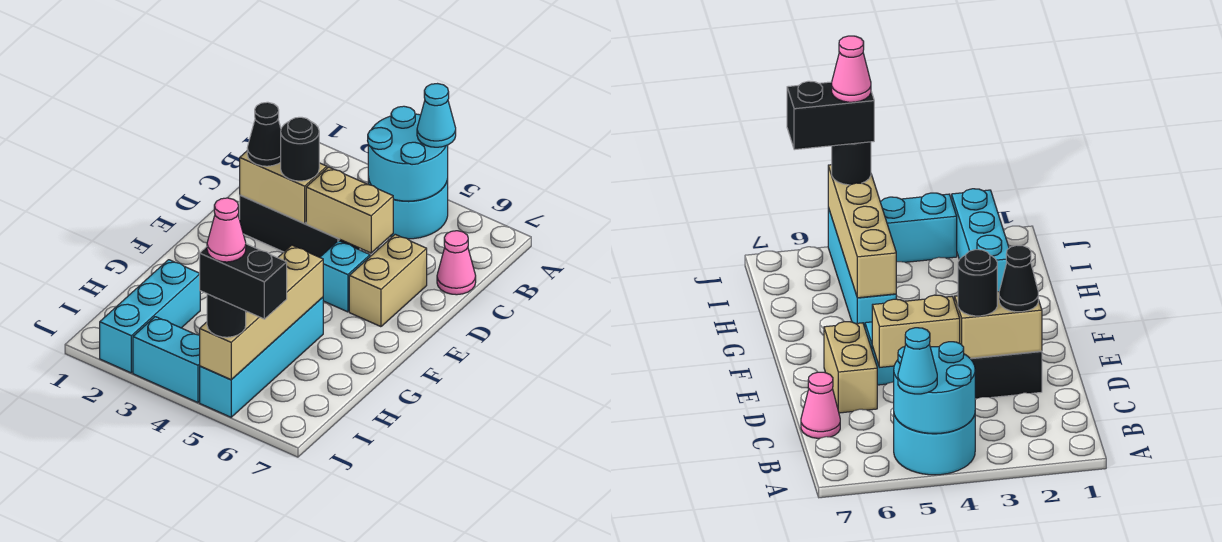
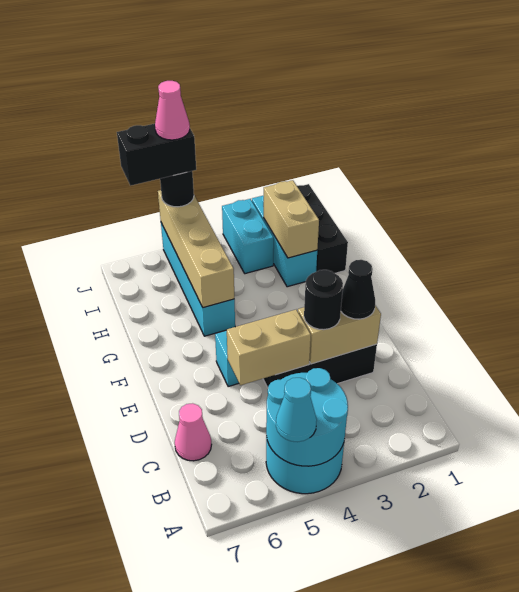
tan brick D6:E6 level 1 -> tan brick H2:I2 level 2
none -> black brick H1:J1 level 1
cyan brick J3:J4 level 1 -> cyan brick I3:J3 level 1

